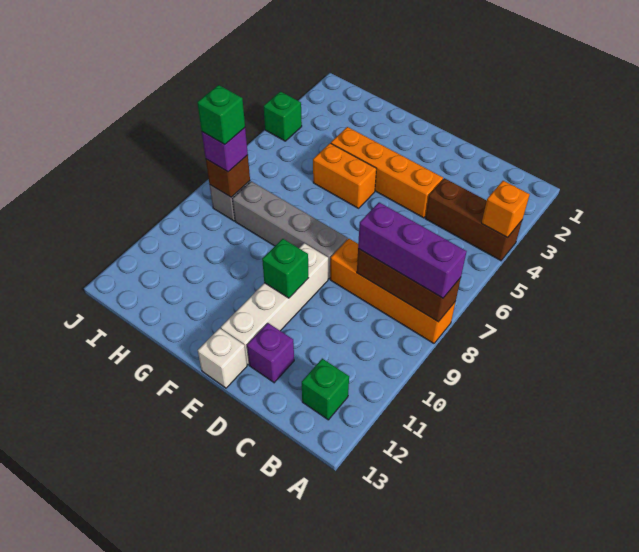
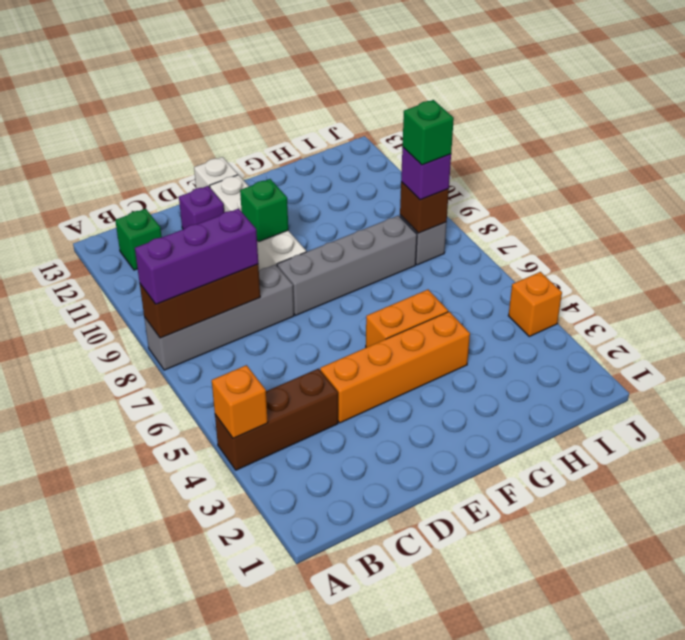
orange brick A8:D8 level 1 -> grey brick A8:D8 level 1
green brick J4 level 1 -> orange brick J4 level 1

